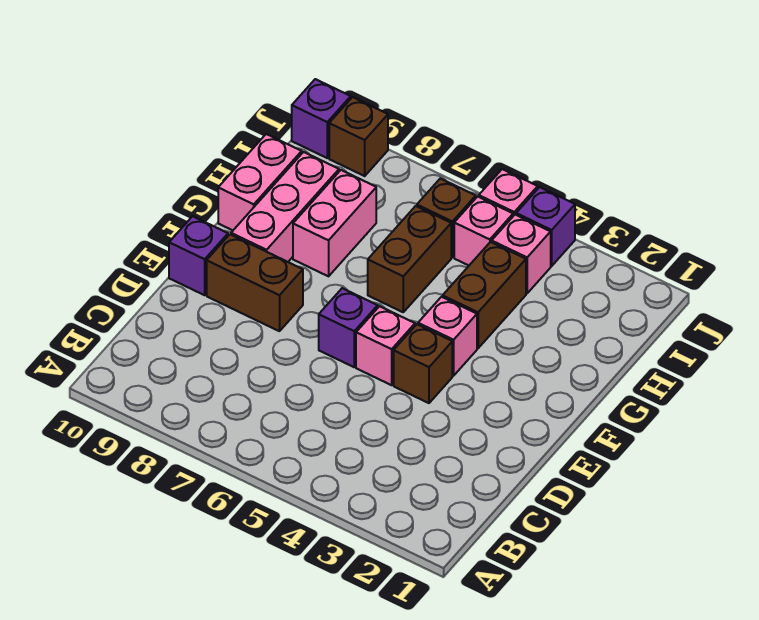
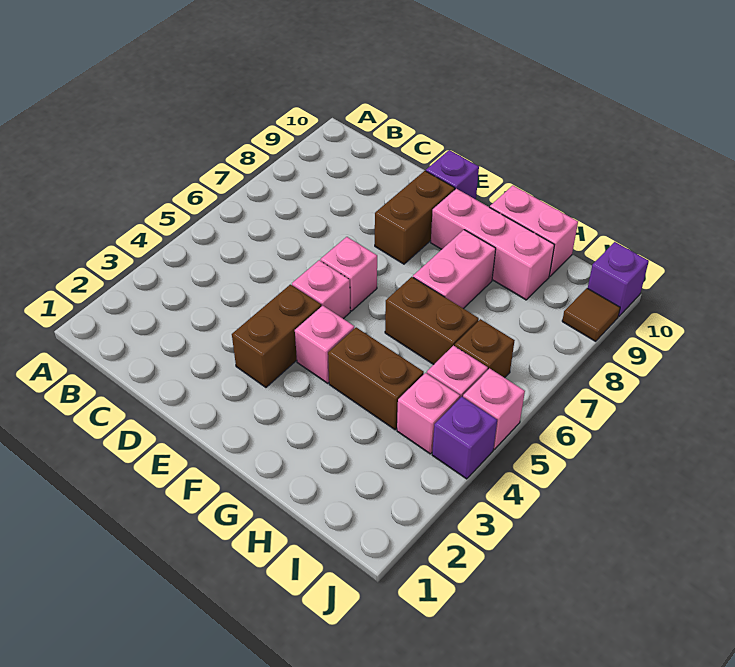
brown brick E4 level 1 -> brown brick E3:E4 level 1
purple brick E6 level 1 -> pink brick E6 level 1
pink brick G8:H8 level 1 -> pink brick G7:G8 level 1
brown brick J9 level 1 -> brown tile J9 level 1

